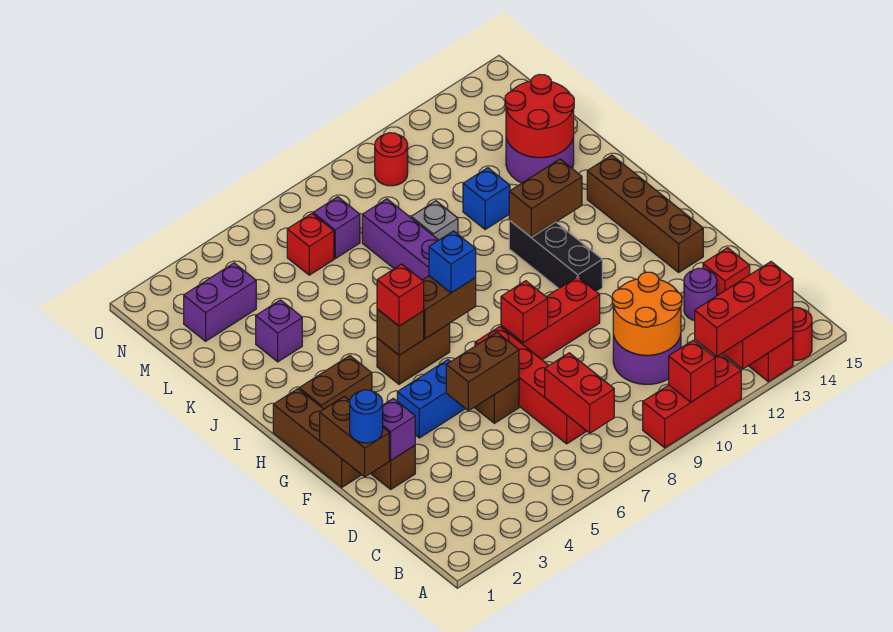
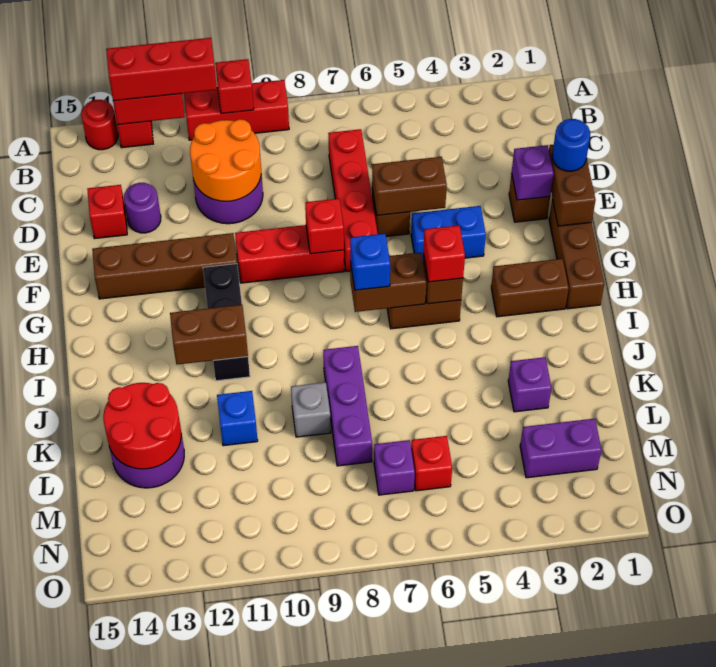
red brick B7:C7 level 2 -> none
brown brick F14:I14 level 1 -> brown brick F11:F14 level 1
red round brick N10 level 1 -> none

